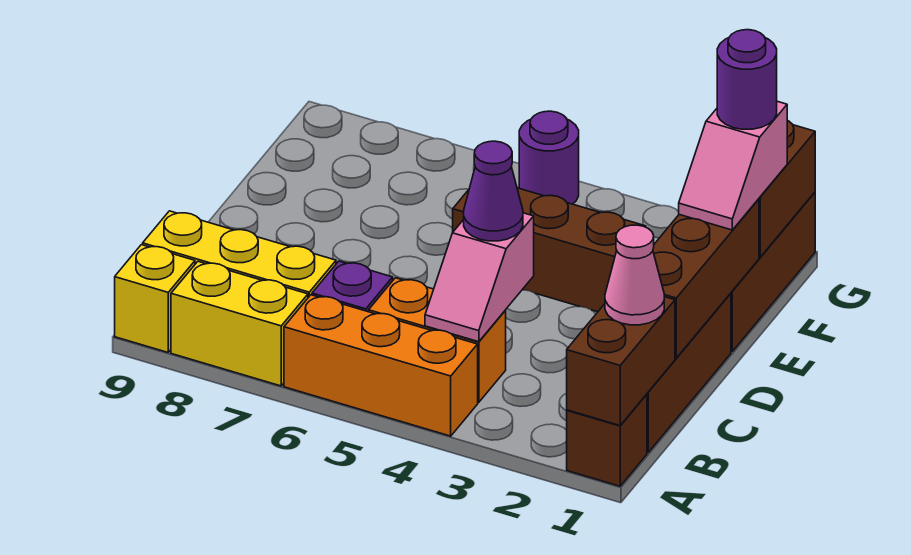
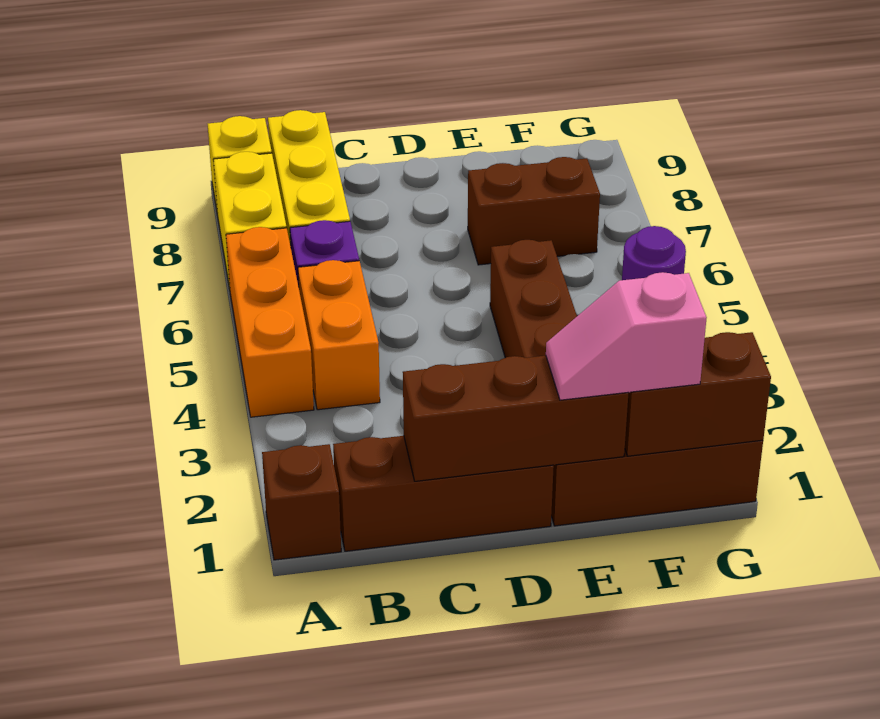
brown brick A1:B1 level 2 -> brown brick E7:F7 level 1
pink cone B1 level 3 -> none
pink slope B4:C4 level 2 top C -> none
purple cone C4 level 3 -> none
purple round brick F1 level 4 -> none

